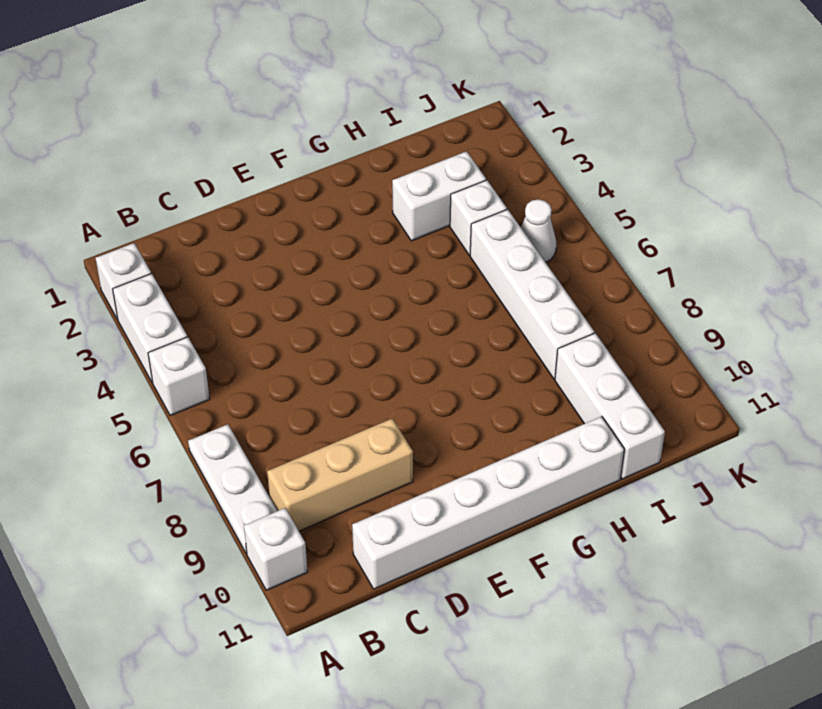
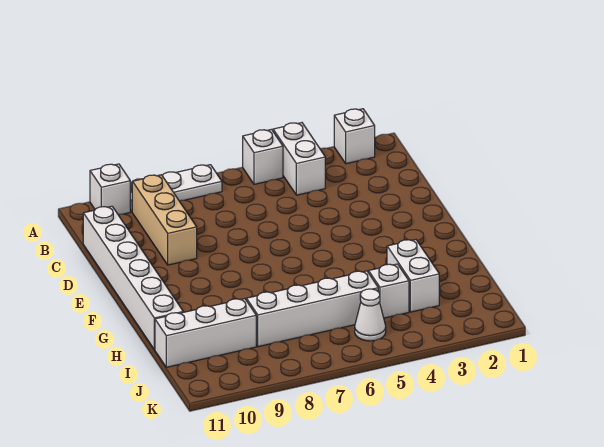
white brick A3:A4 level 1 -> white brick A4:B4 level 1

